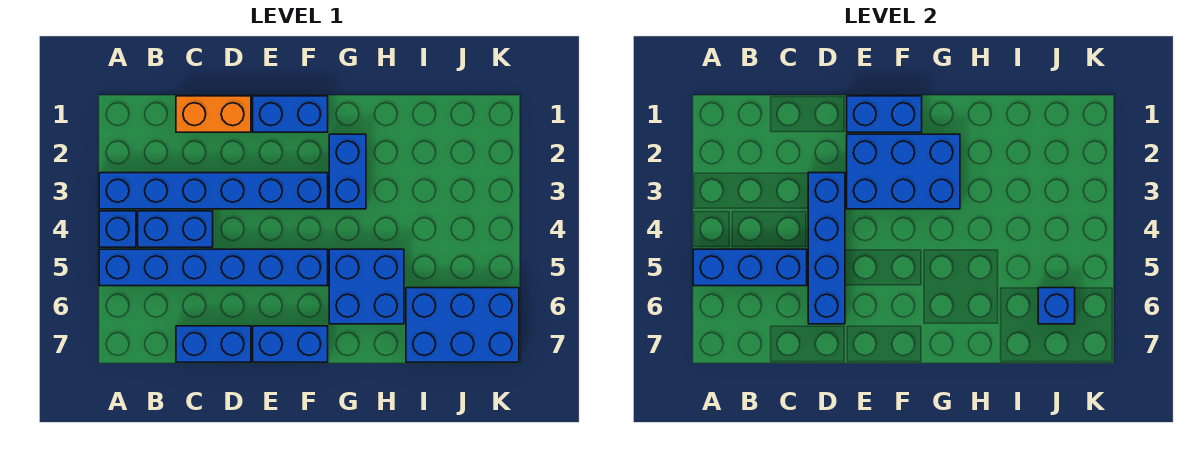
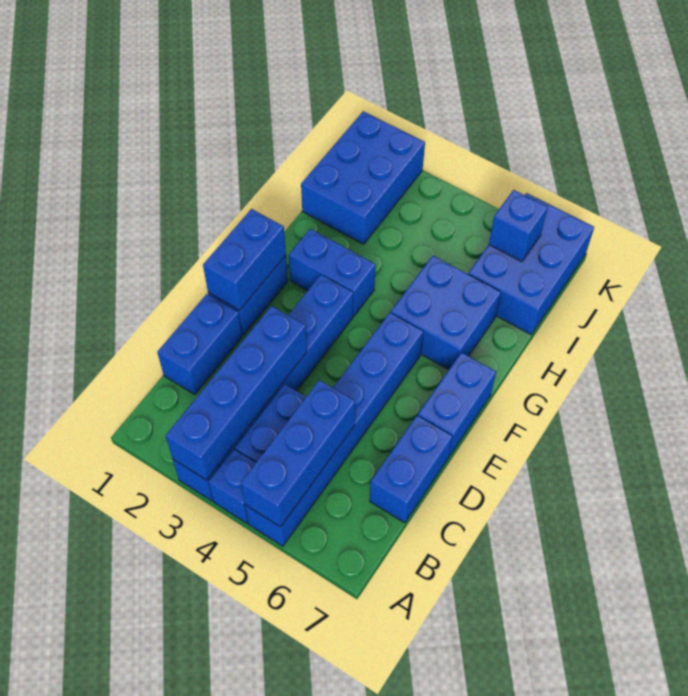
orange brick C1:D1 level 1 -> blue brick C1:D1 level 1
blue brick D3:D6 level 2 -> blue brick A3:D3 level 2
blue brick E2:G3 level 2 -> blue brick I1:K2 level 1

